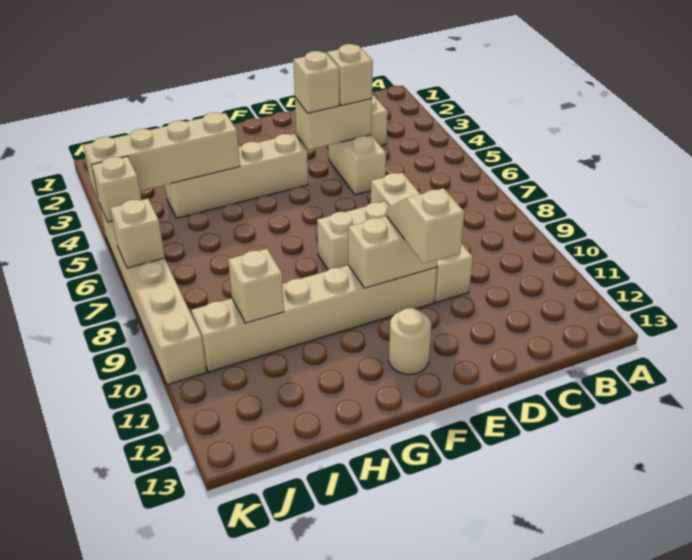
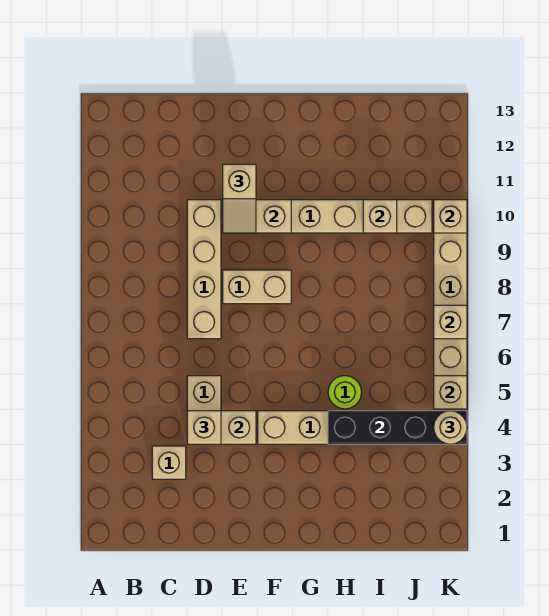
tan brick E4 level 3 -> tan brick K10 level 2
tan round brick F12 level 1 -> tan round brick K4 level 3
tan brick H4:K4 level 2 -> black brick H4:K4 level 2
none -> lime round brick H5 level 1

